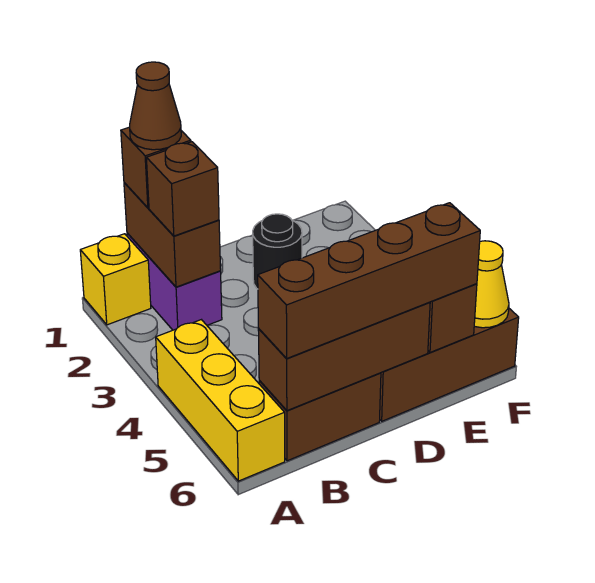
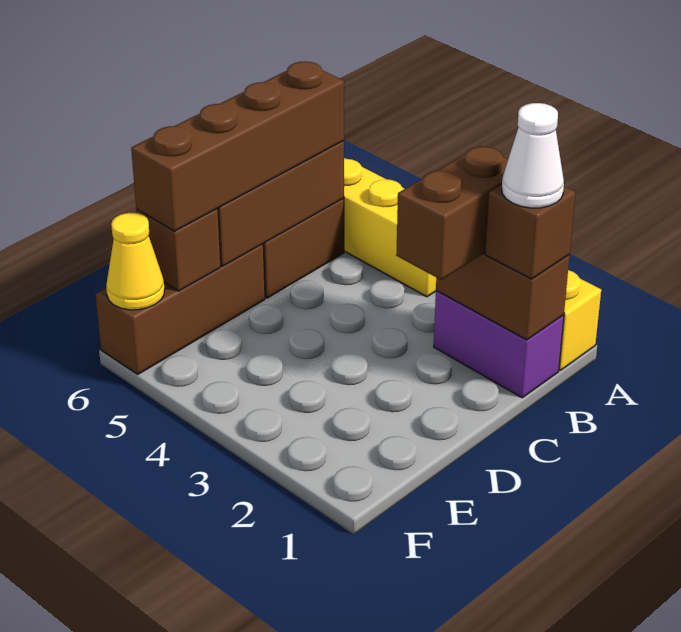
brown cone B1 level 4 -> white cone B1 level 4
brown brick B2 level 3 -> brown brick B2:C2 level 3
black round brick D2 level 1 -> none

